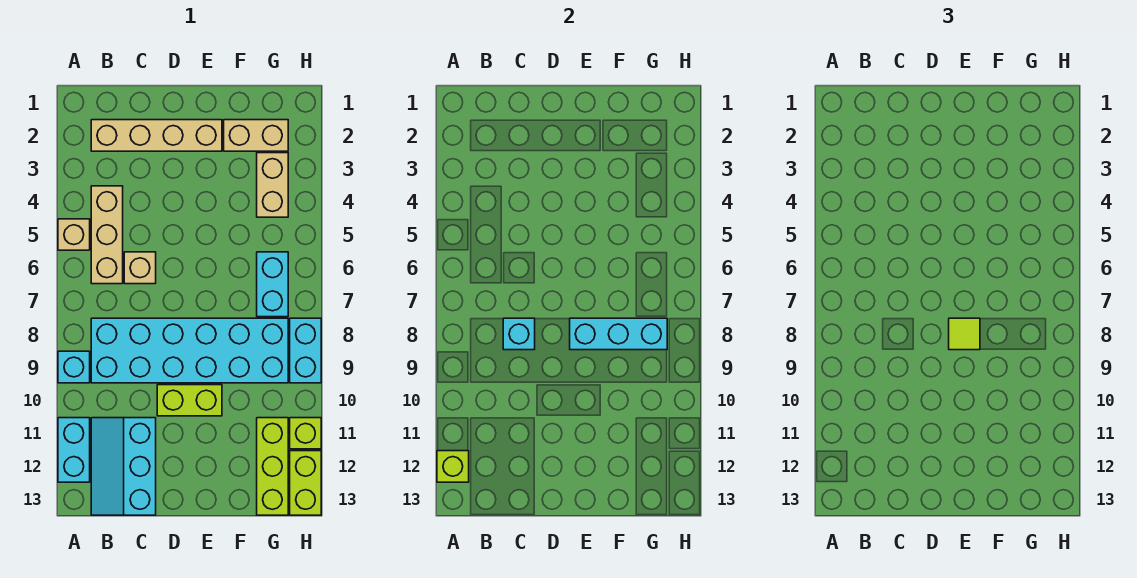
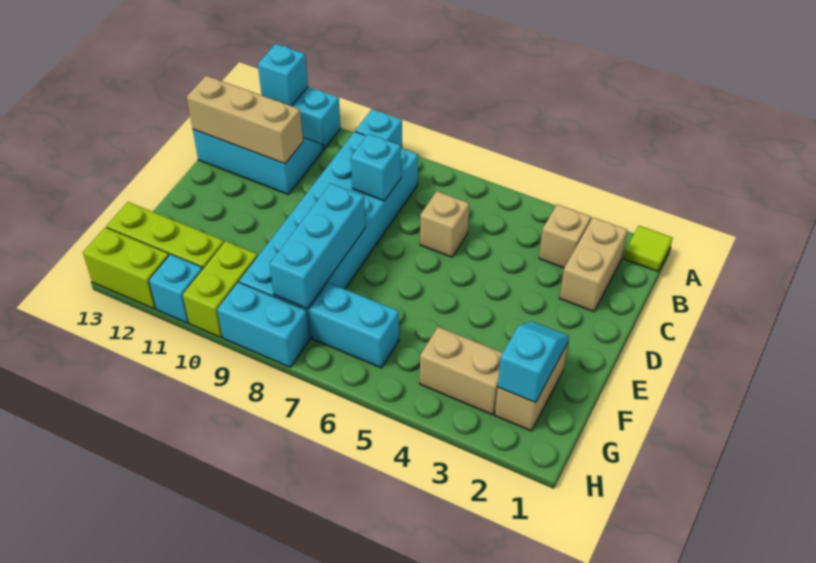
tan brick A5 level 1 -> tan brick B3 level 1
lime brick A12 level 2 -> cyan brick A12 level 2
tan brick B2:E2 level 1 -> tan brick B2:C2 level 1
tan brick B4:B6 level 1 -> tan brick C11:C13 level 2
lime brick D10:E10 level 1 -> lime brick G10:H10 level 1
lime tile E8 level 3 -> lime tile A1 level 1
none -> cyan slope F2:G2 level 2 top G
lime brick H11 level 1 -> cyan brick H11 level 1

